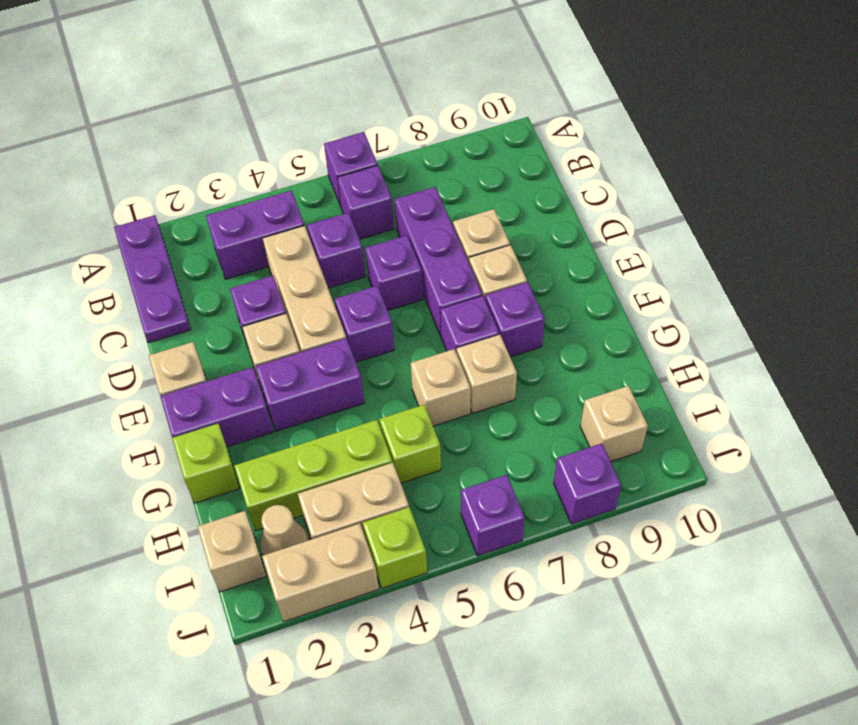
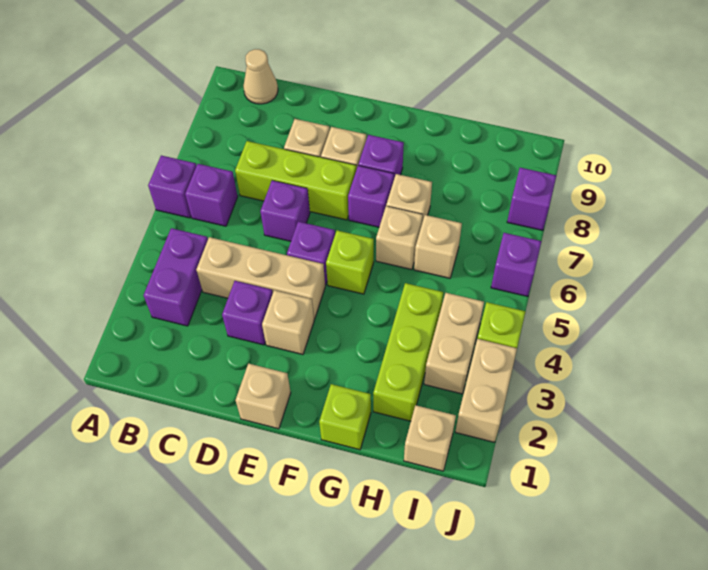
purple plate A1:C1 level 1 -> none
purple brick C5 level 1 -> none
purple brick C7:E7 level 1 -> lime brick C7:E7 level 1
purple brick F1:F2 level 1 -> none
purple brick F3:F4 level 1 -> none
lime brick H5 level 1 -> lime brick F5 level 1
tan cone I2 level 1 -> tan cone B10 level 1
tan brick I9 level 1 -> tan brick H6 level 1

